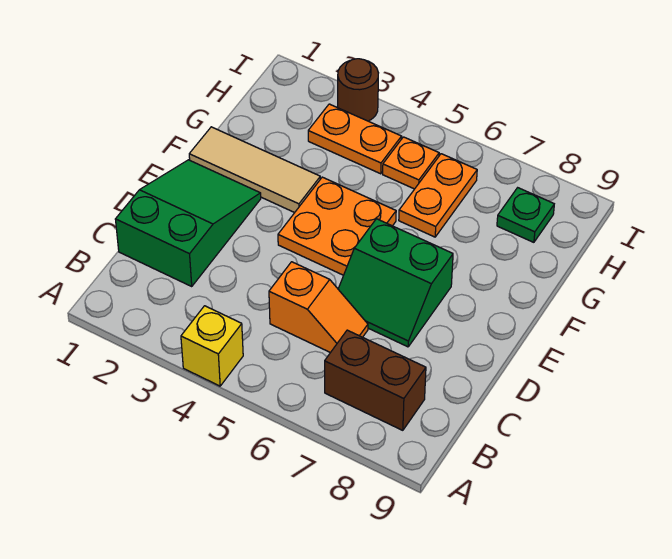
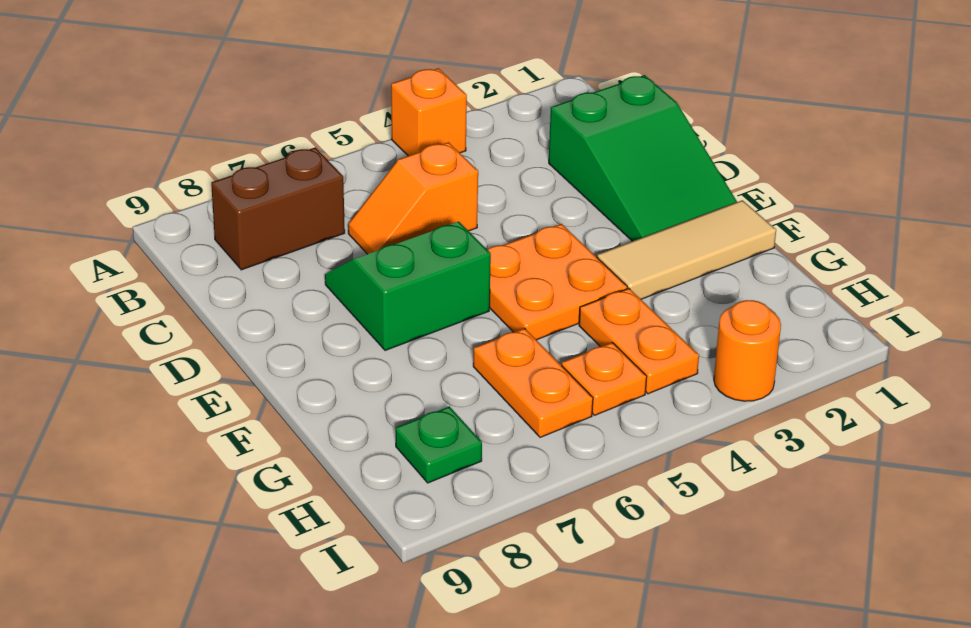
yellow brick A4 level 1 -> orange brick A4 level 1
orange plate H3:H4 level 1 -> orange plate G4:H4 level 1
brown round brick I3 level 1 -> orange round brick I3 level 1

